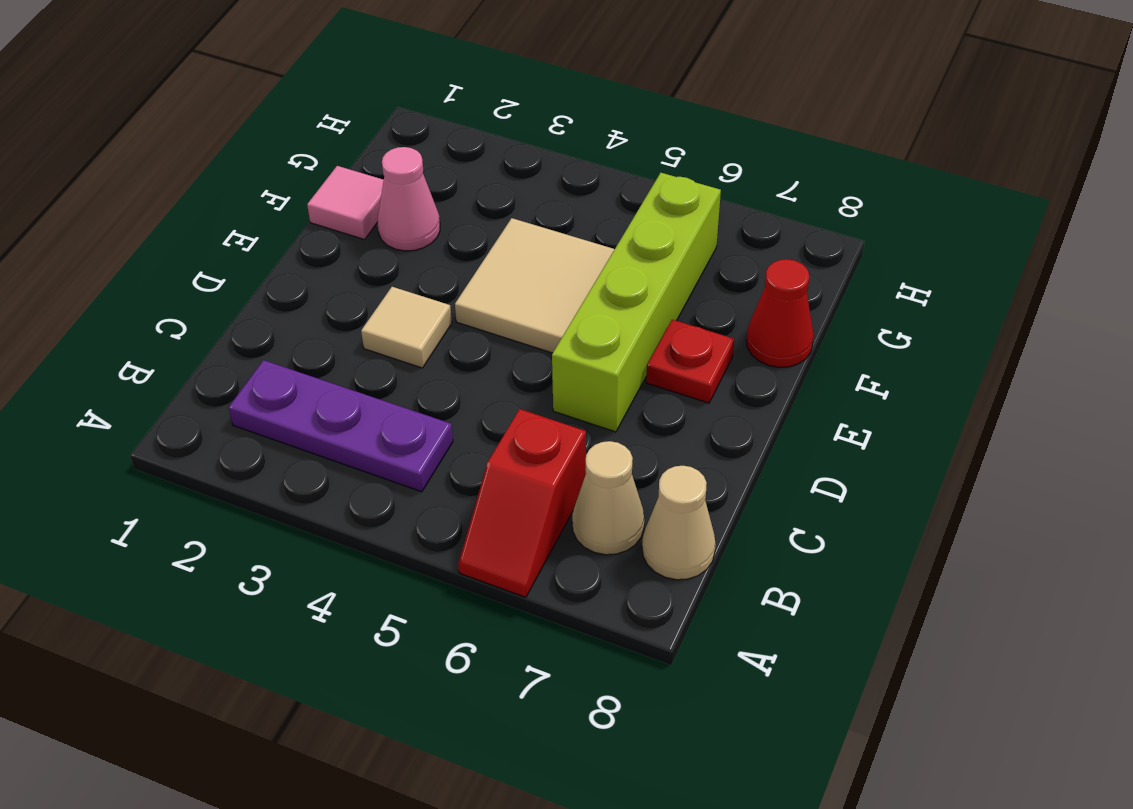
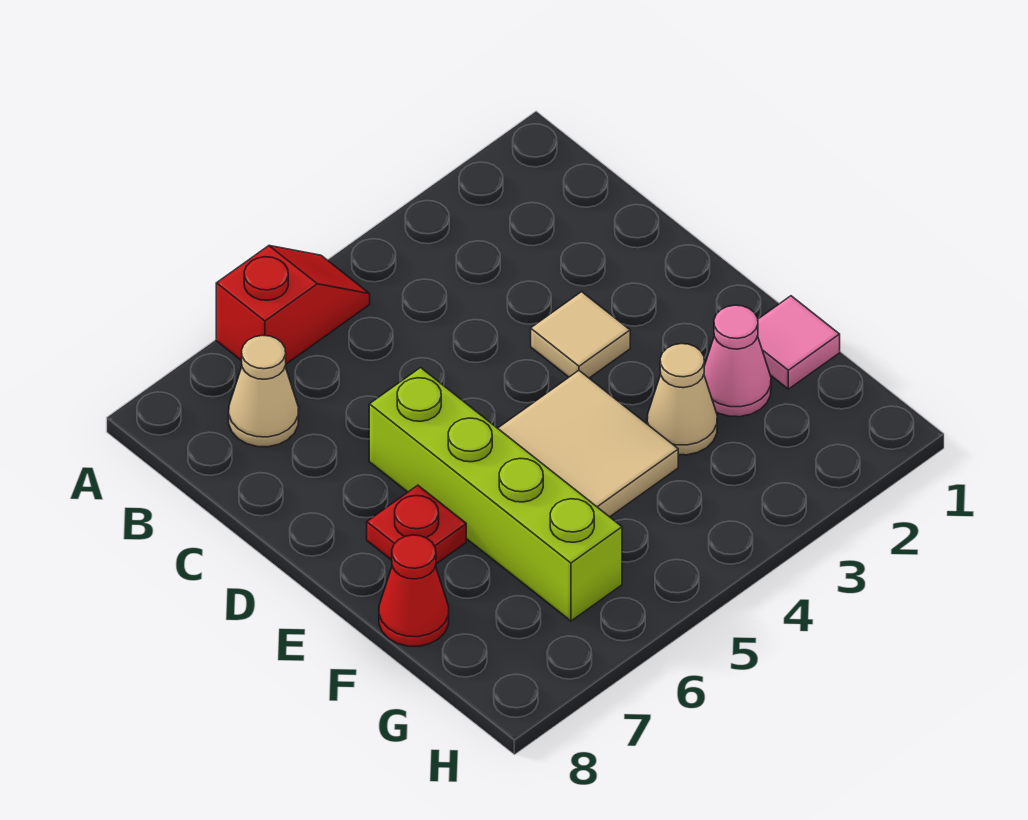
red slope A6:B6 level 1 top B -> red slope A5:A6 level 1 top 6
purple plate B2:B4 level 1 -> none
tan cone B8 level 1 -> tan cone F3 level 1

